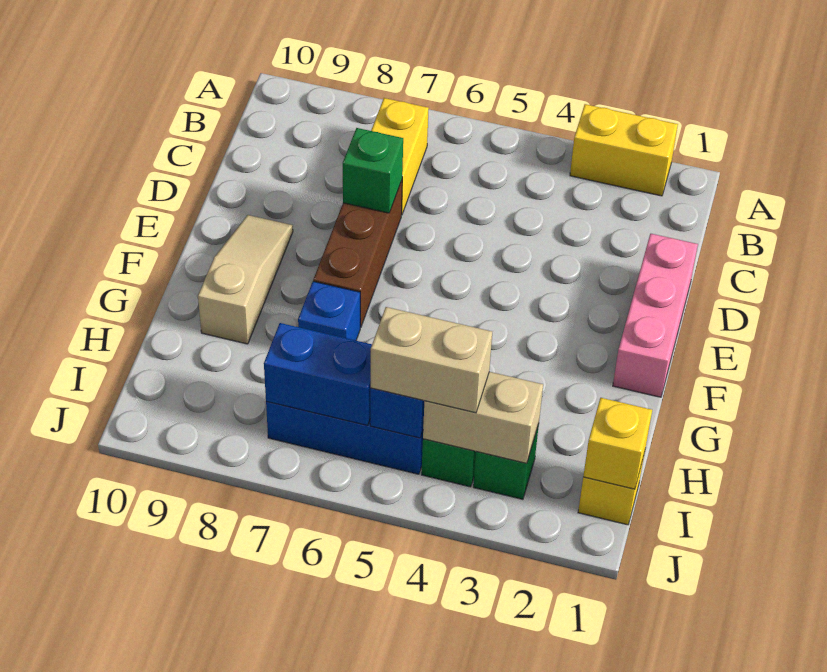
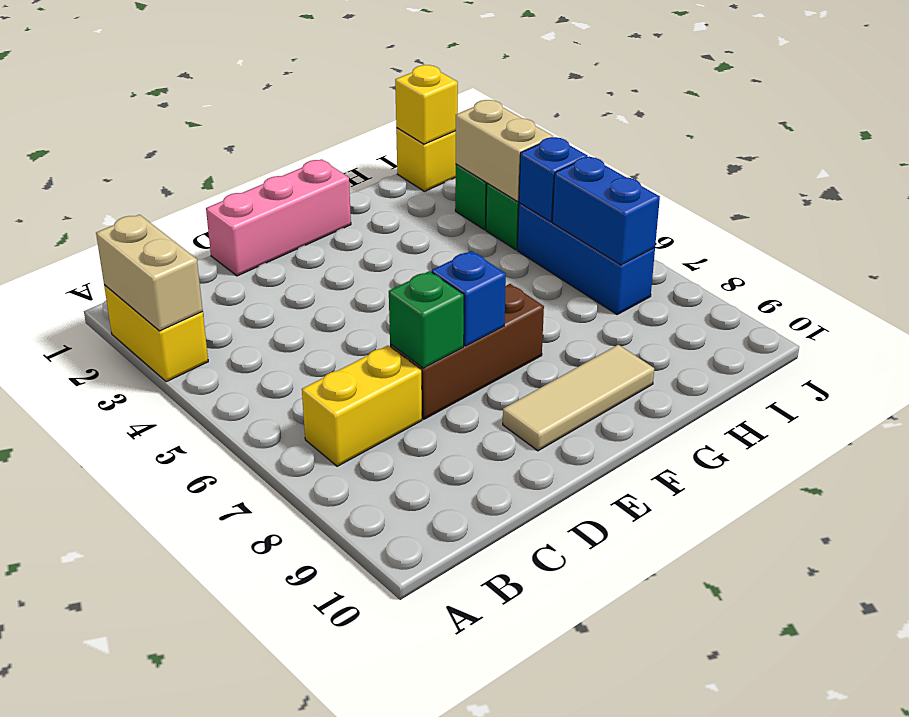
tan slope E9:G9 level 1 top G -> tan tile E9:G9 level 1
blue brick G7 level 1 -> blue brick E7 level 2
tan brick I4:I5 level 3 -> tan brick A2:A3 level 2

